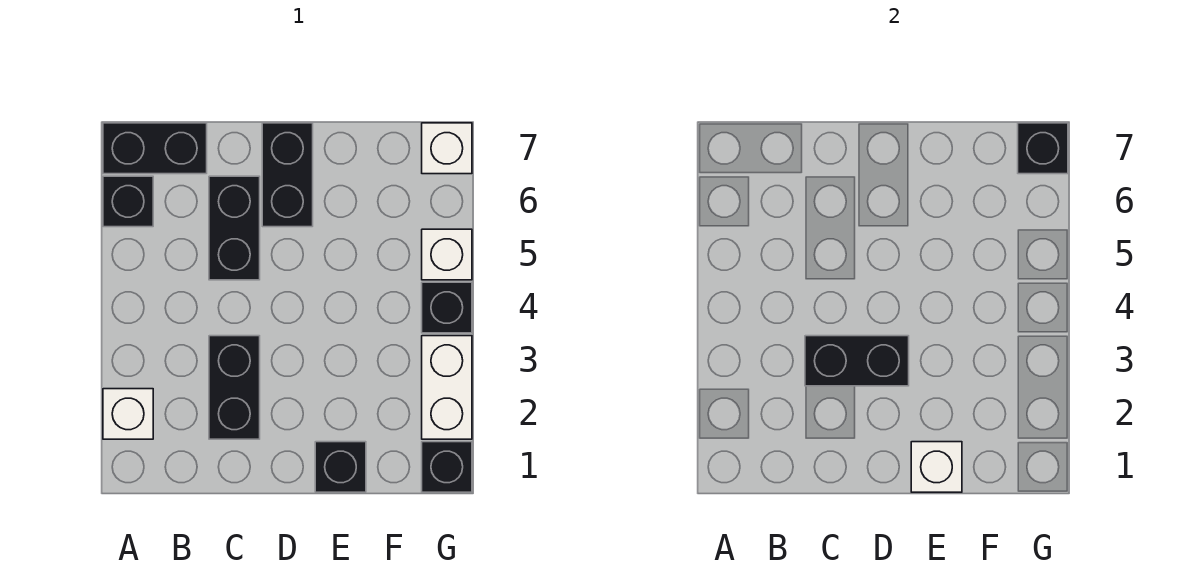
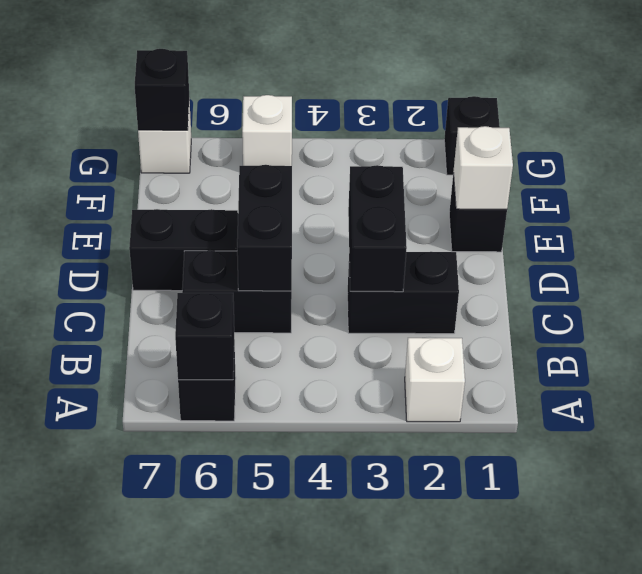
black brick A7:B7 level 1 -> black brick C5:D5 level 2
white brick G2:G3 level 1 -> none
black brick G4 level 1 -> black brick A6 level 2

